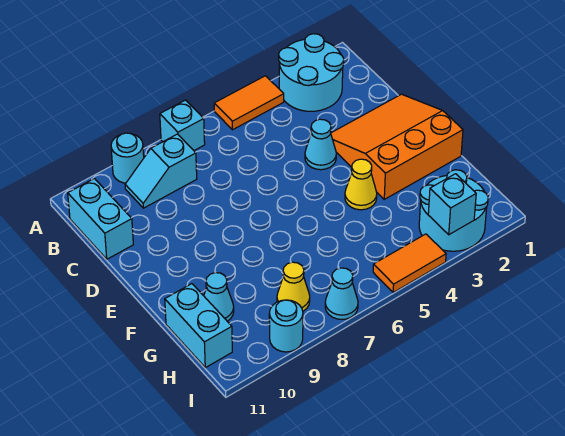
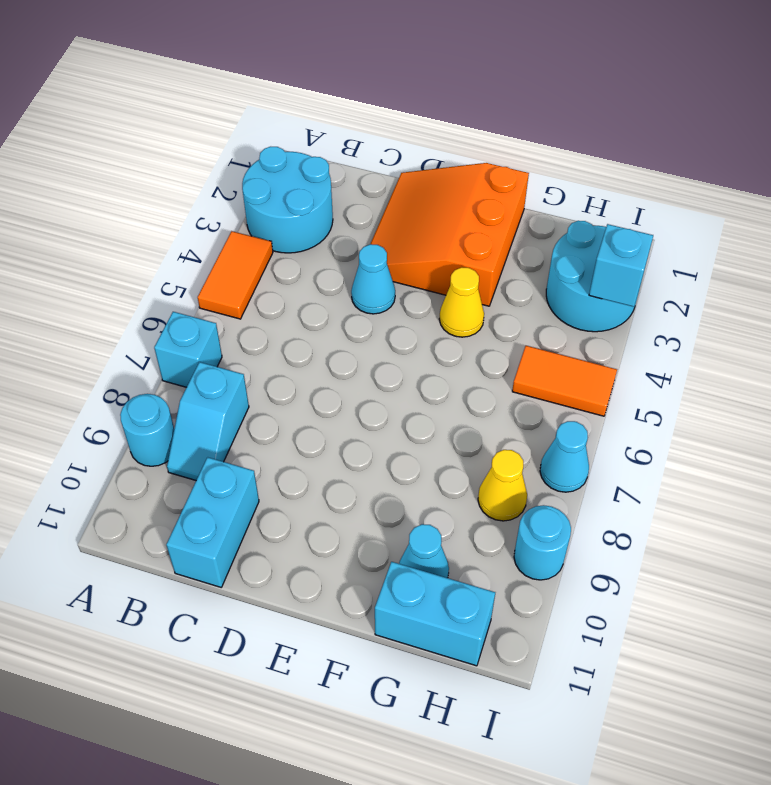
cyan brick B11:C11 level 1 -> cyan brick C10:C11 level 1
orange tile I4:I5 level 1 -> orange tile H5:I5 level 1

